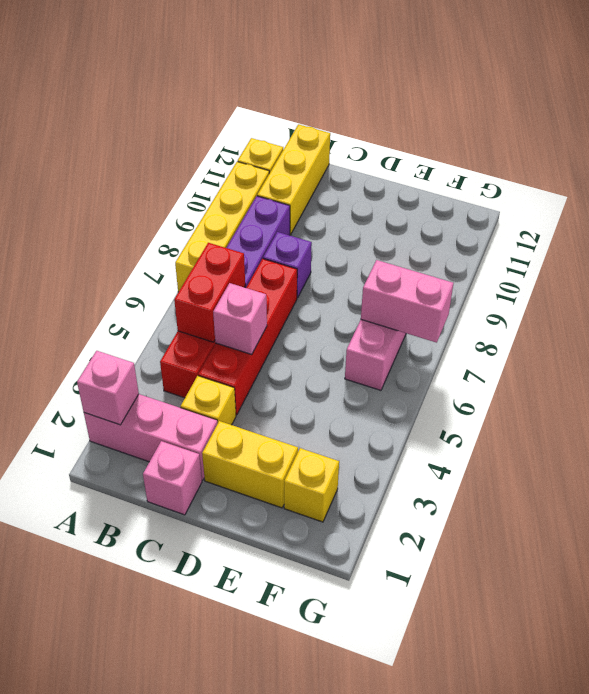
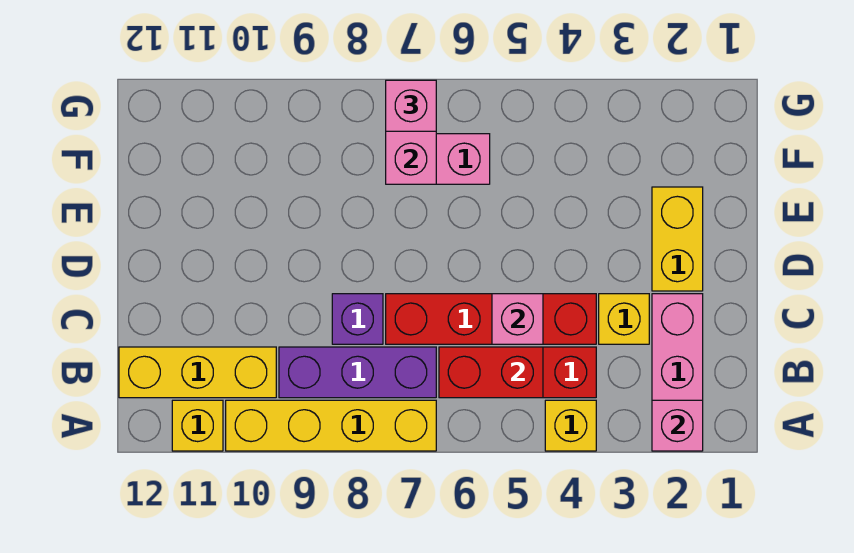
pink brick C1 level 1 -> pink brick G7 level 3
yellow brick F2 level 1 -> yellow brick A4 level 1

